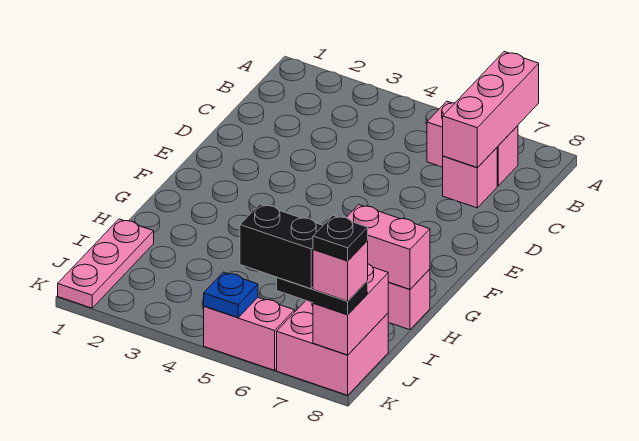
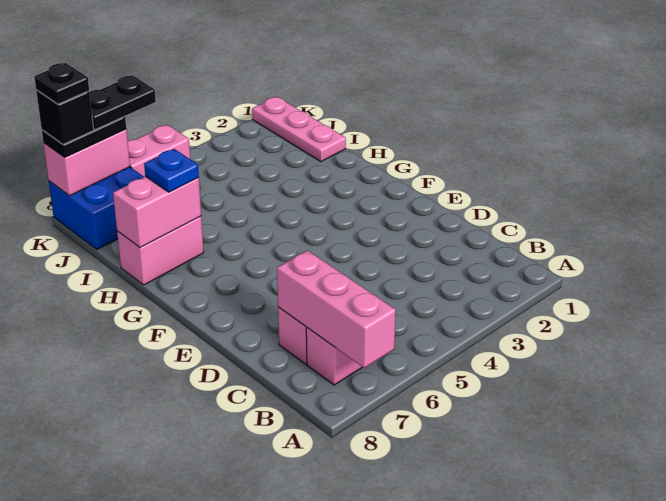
pink brick J7:K8 level 1 -> blue brick J7:K8 level 1
pink brick J8:K8 level 2 -> pink brick K7:K8 level 2
blue plate K5 level 2 -> blue plate H7 level 3
black brick K6:K7 level 4 -> black plate K6:K7 level 4
pink brick K8 level 4 -> black brick K8 level 4

